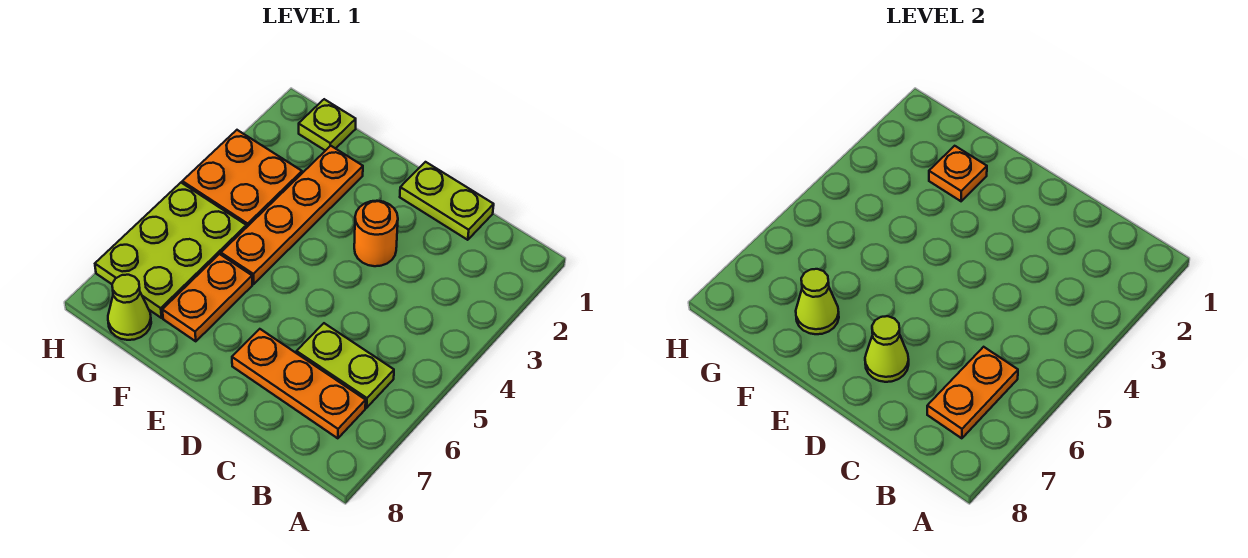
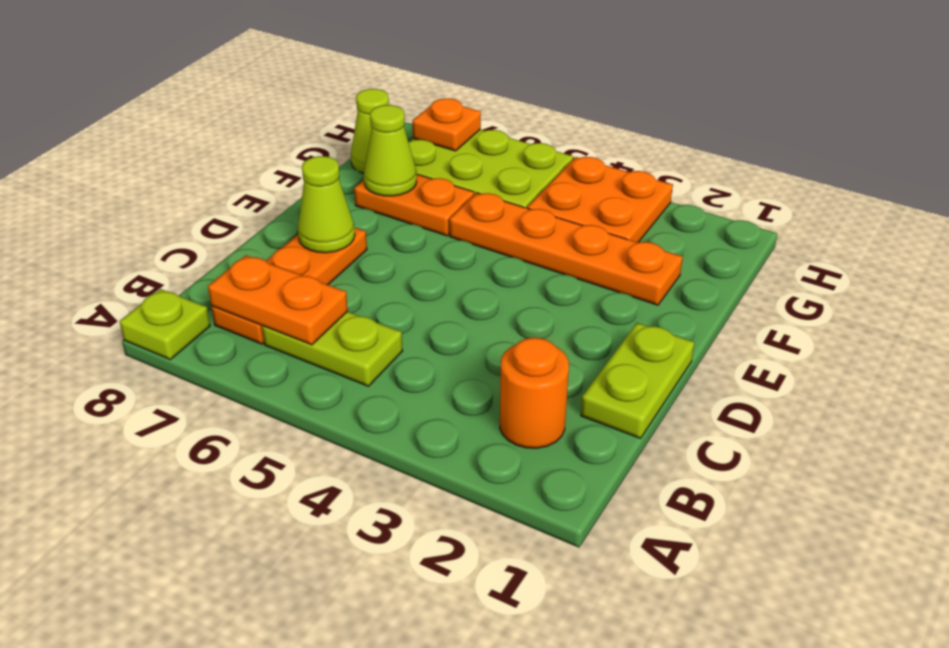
lime plate B6:C6 level 1 -> lime plate B5:B6 level 1
orange round brick D3 level 1 -> orange round brick B2 level 1
orange plate F2 level 2 -> orange plate H7 level 2
lime plate G1 level 1 -> lime plate A8 level 1

